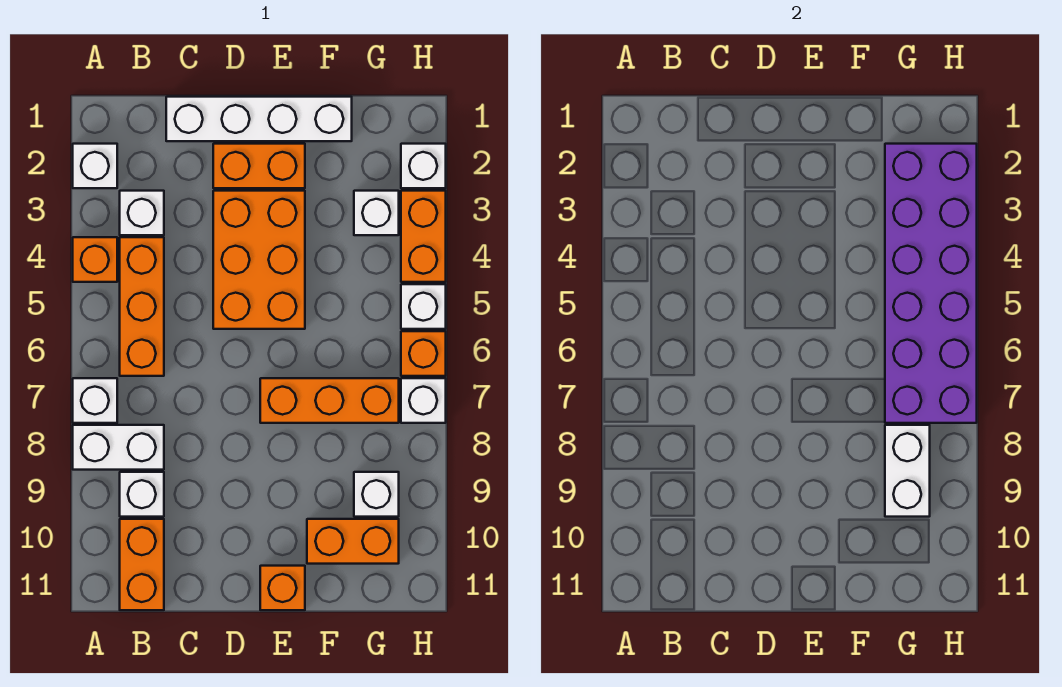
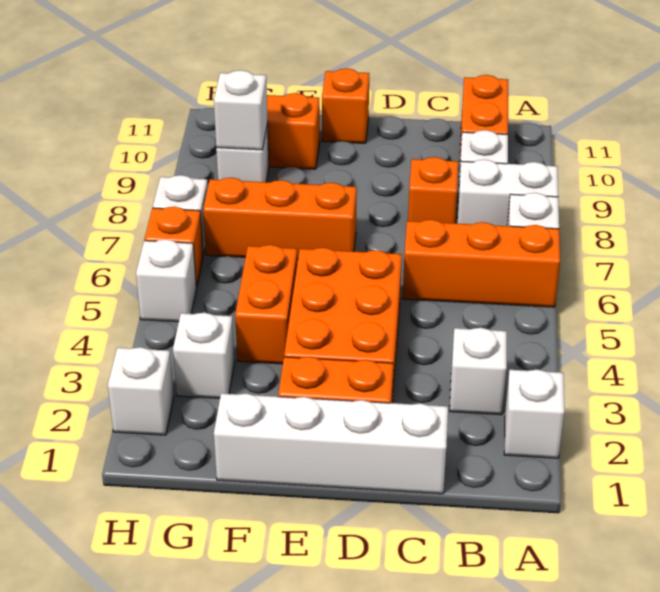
orange brick A4 level 1 -> orange brick C8 level 1
orange brick B4:B6 level 1 -> orange brick A6:C6 level 1
purple brick G2:H7 level 2 -> none
white brick G8:G9 level 2 -> white brick G9 level 2
orange brick H3:H4 level 1 -> orange brick F4:F5 level 1

